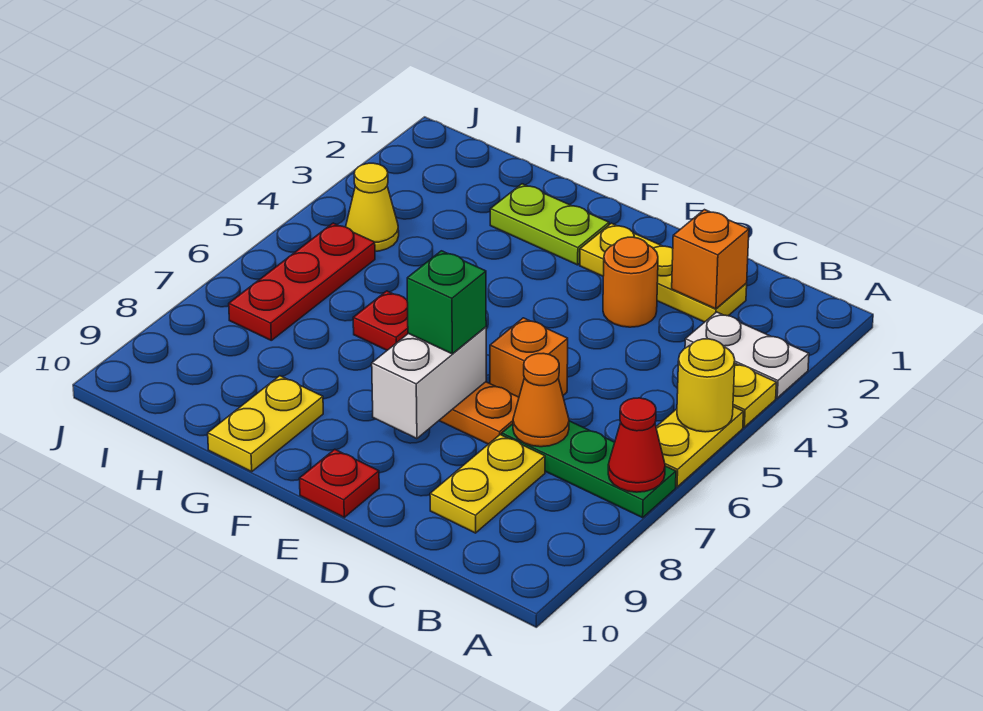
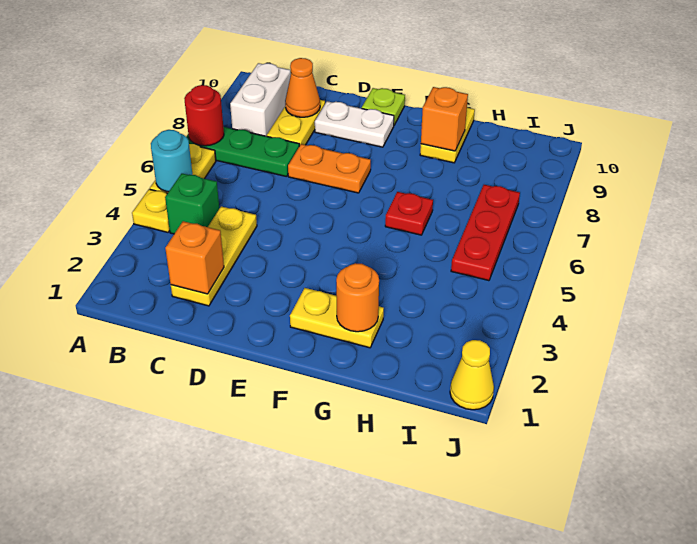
white plate A3:B3 level 1 -> white plate D9:E9 level 1
yellow round brick A5 level 2 -> cyan round brick A5 level 2
red cone A7 level 2 -> red round brick A7 level 2
yellow plate C2:E2 level 1 -> yellow plate C2:C4 level 1
orange cone C7 level 2 -> orange cone C9 level 2
orange round brick D3 level 1 -> orange round brick G2 level 2
orange brick D6 level 1 -> orange brick G9 level 2
white brick E7:E8 level 2 -> white brick B8:B9 level 1
green brick E7 level 3 -> green brick B4 level 1
red plate E10 level 1 -> lime plate E10 level 1
lime plate F2:G2 level 1 -> yellow plate F2:G2 level 1
yellow cone I4 level 1 -> yellow cone J1 level 1

